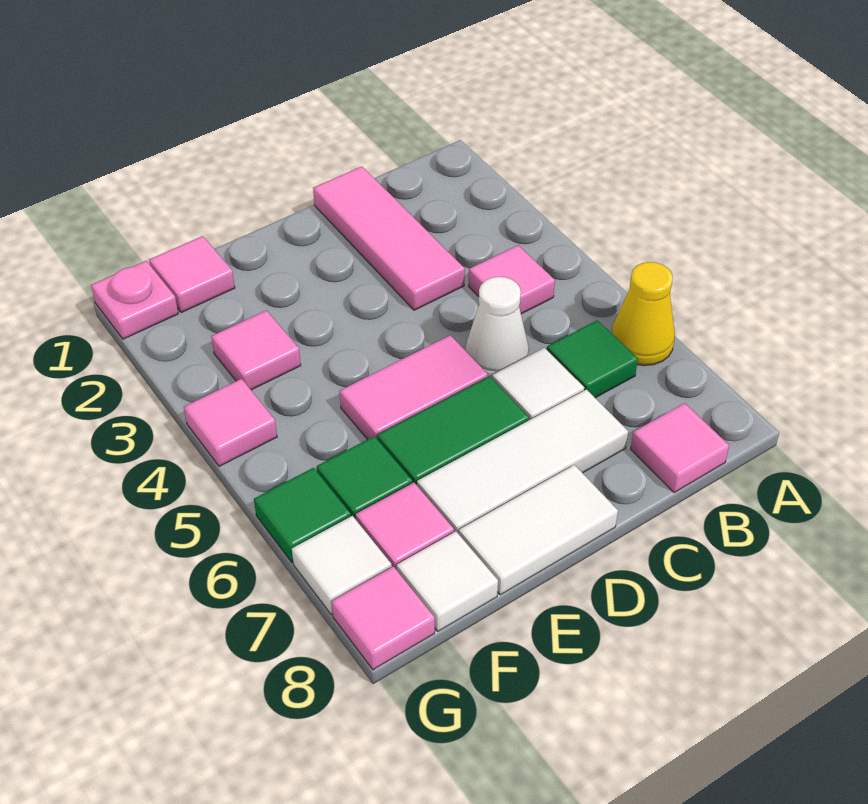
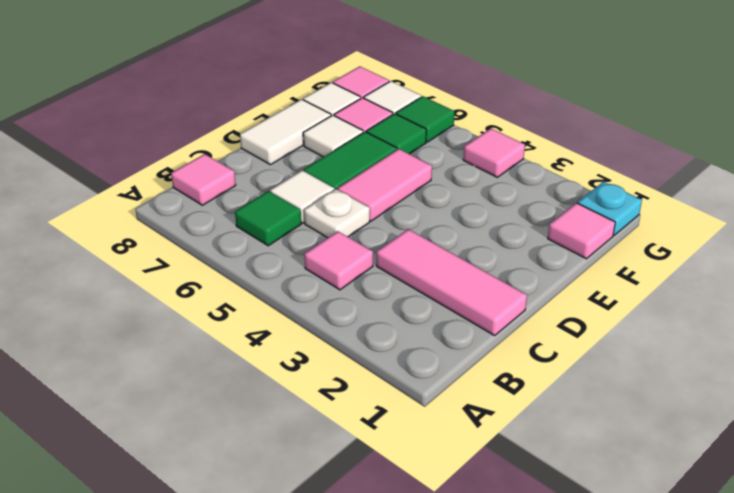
yellow cone A6 level 1 -> none
white cone C5 level 1 -> white plate C5 level 1
white tile C7:E7 level 1 -> white tile E7 level 1
pink tile F3 level 1 -> none
pink plate G1 level 1 -> cyan plate G1 level 1

